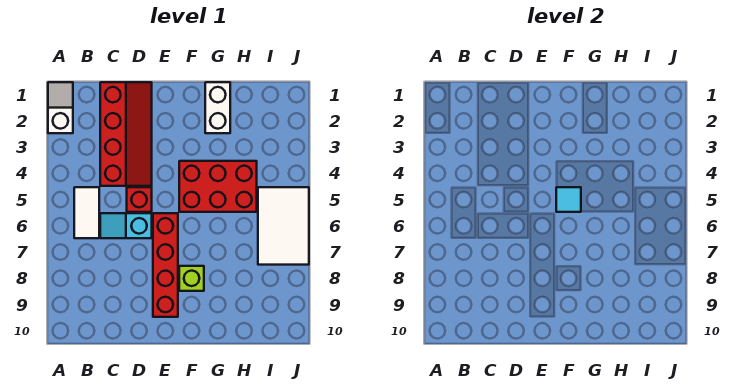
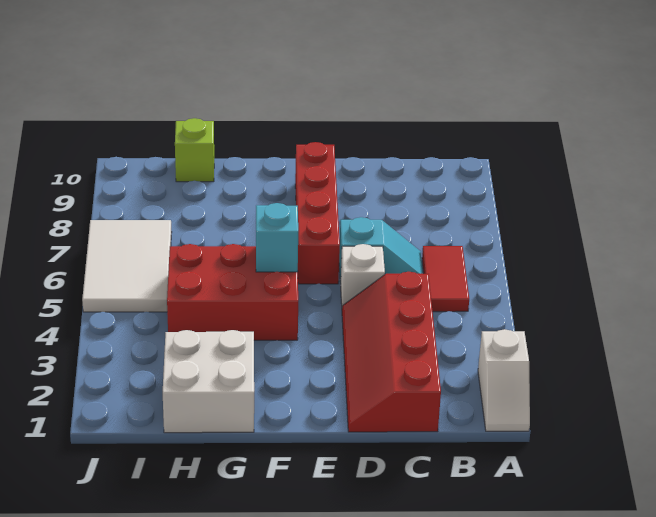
white tile B5:B6 level 1 -> red tile B5:B6 level 1
red brick D5 level 1 -> white brick D5 level 1
cyan tile F5 level 2 -> cyan brick F5 level 2
lime brick F8 level 1 -> lime brick H10 level 1
white brick G1:G2 level 1 -> white brick G1:H2 level 1

